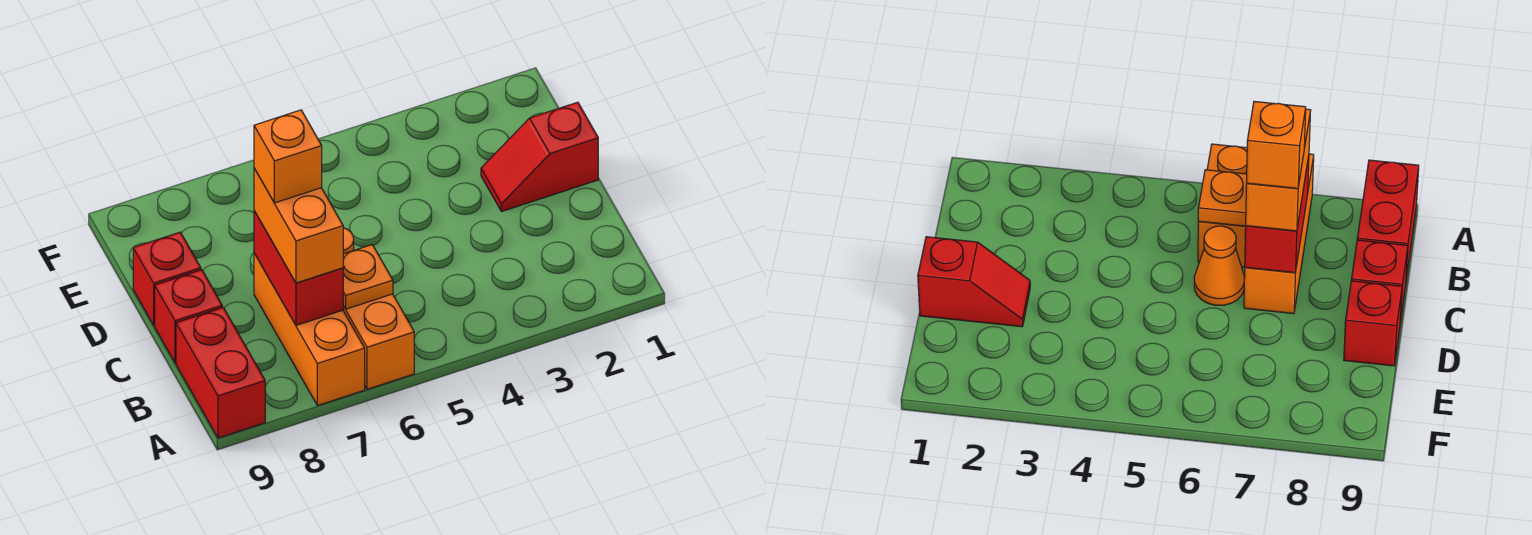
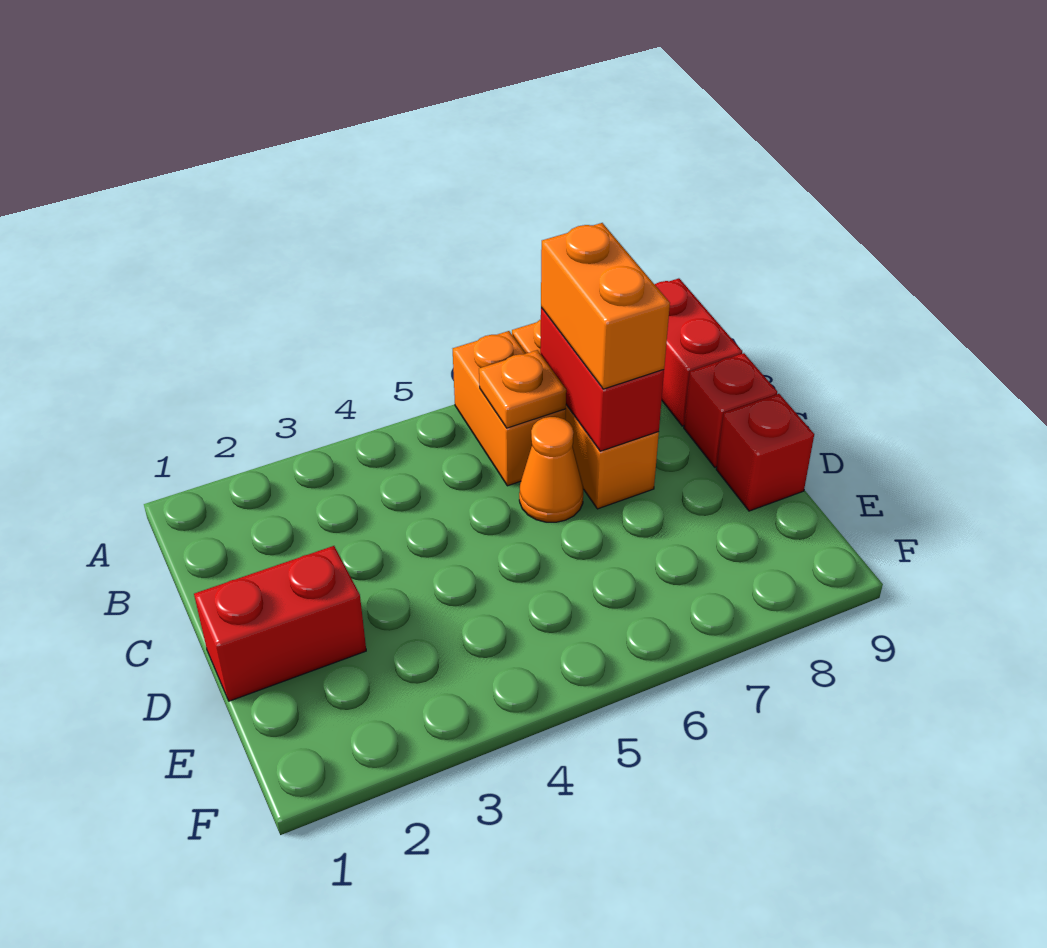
orange brick C7 level 4 -> none
red slope D1:D2 level 1 top 1 -> red brick D1:D2 level 1

